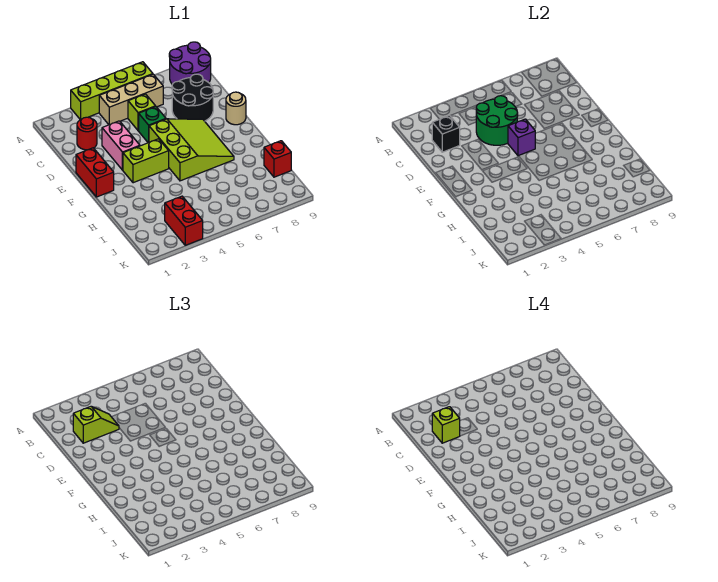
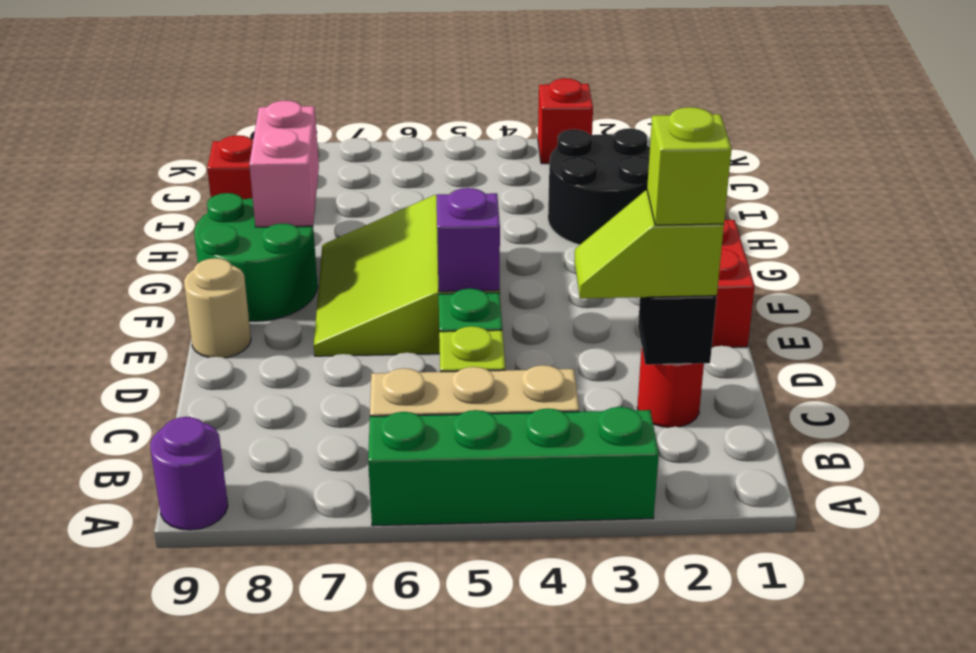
lime brick A3:A6 level 1 -> green brick A3:A6 level 1
purple round brick A8:B9 level 1 -> purple round brick A9 level 1
green round brick C4:D5 level 2 -> green round brick F8:G9 level 1
black round brick C7:D8 level 1 -> black round brick H2:I3 level 1
pink brick D3:E3 level 1 -> pink brick G8:H8 level 2
lime brick F3:F4 level 1 -> none
red brick J3:K3 level 1 -> red brick K3 level 1

